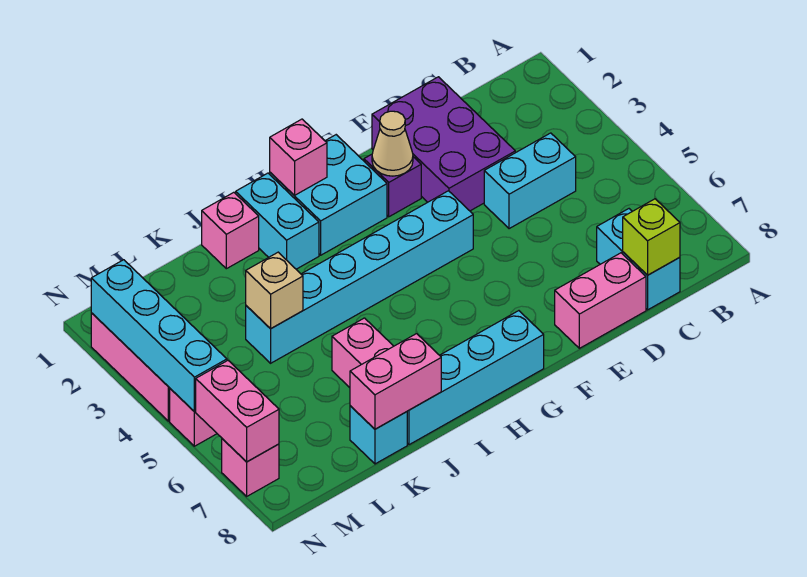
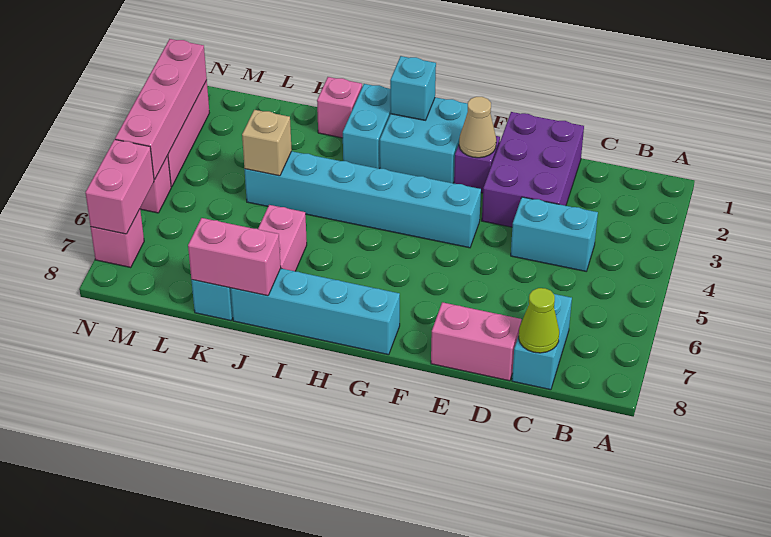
lime brick C8 level 2 -> lime cone C8 level 2
pink brick H1 level 2 -> cyan brick H1 level 2
cyan brick N2:N5 level 2 -> pink brick N2:N5 level 2

